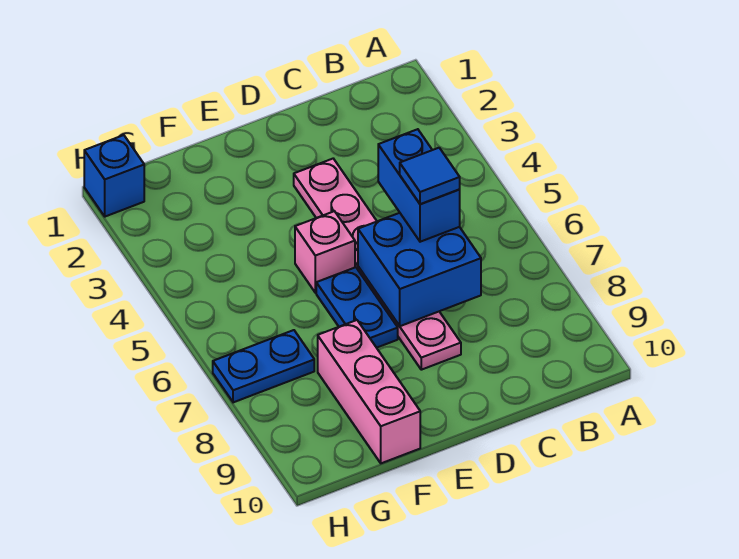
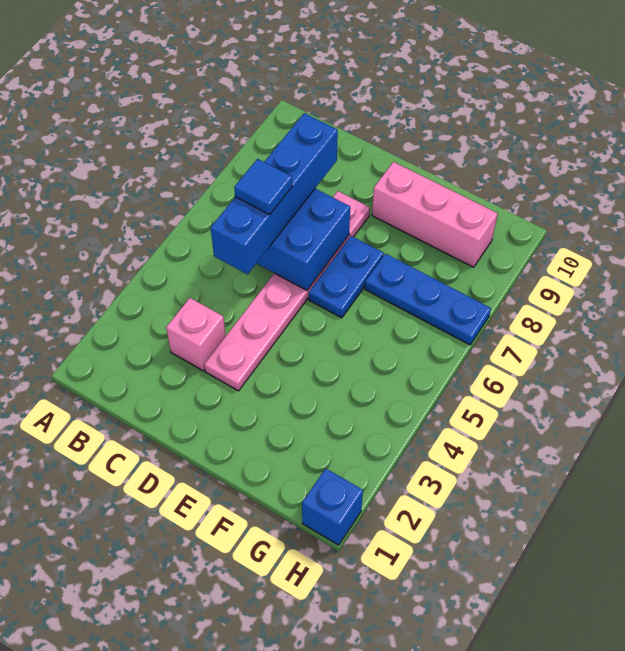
blue brick C5:C6 level 3 -> blue brick C5:C8 level 3
pink brick E5 level 1 -> pink brick C3 level 1
pink brick F8:F10 level 1 -> pink brick E9:G9 level 1
blue plate G7:H7 level 1 -> blue plate F7:H7 level 1

